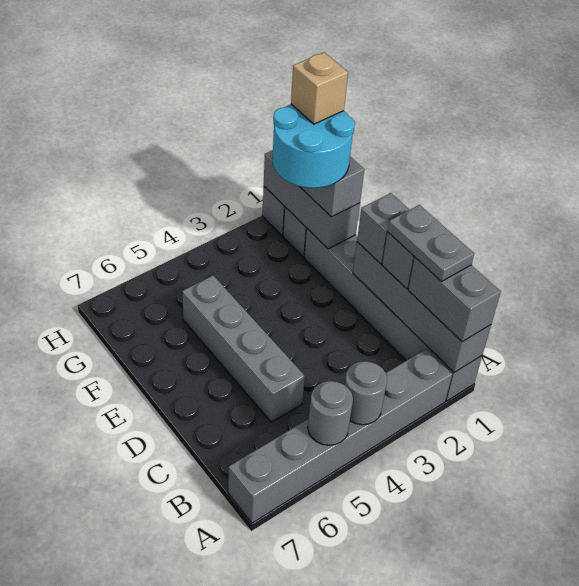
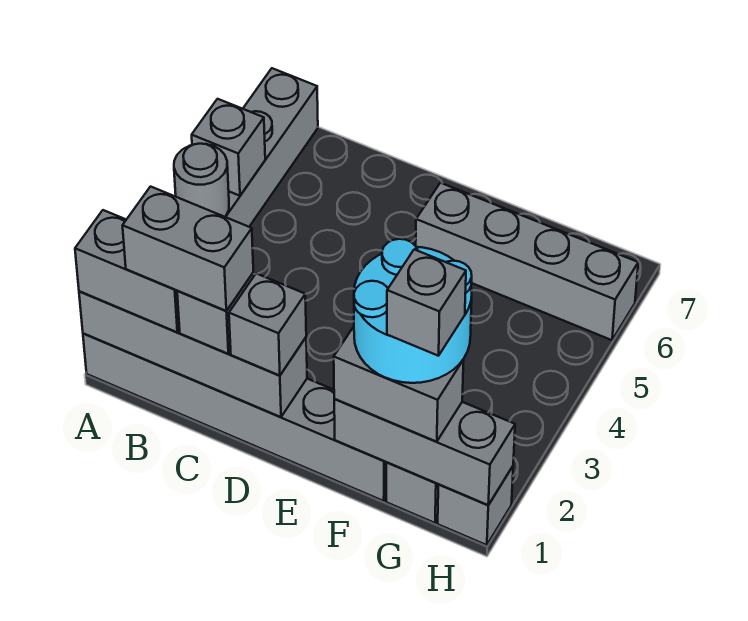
grey round brick A5 level 2 -> grey brick A5 level 2
grey plate B1:C1 level 4 -> grey brick B1:C1 level 4
grey brick C5:F5 level 1 -> grey brick E6:H6 level 1
tan brick G1 level 5 -> grey brick G1 level 5

